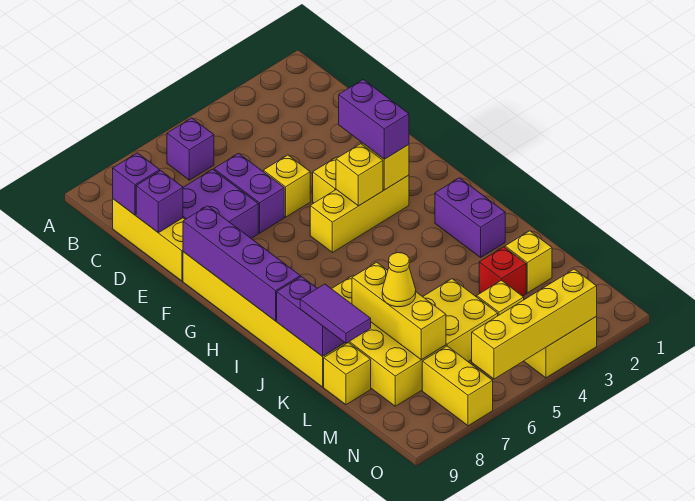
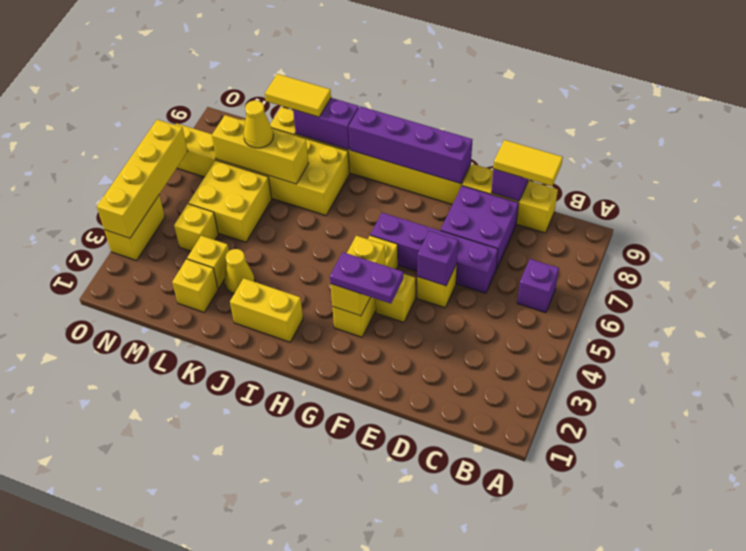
purple brick C9 level 2 -> purple brick E5 level 2
none -> yellow tile C9:D9 level 3
purple brick D6:E6 level 1 -> purple brick D6:G6 level 1
purple brick F3:G3 level 3 -> purple plate F3:G3 level 3
purple brick I2:J2 level 1 -> yellow brick I2:J2 level 1
none -> yellow cone K3 level 1
purple tile K9:L9 level 3 -> yellow tile K9:L9 level 3
red brick L3 level 1 -> yellow brick L3 level 1

